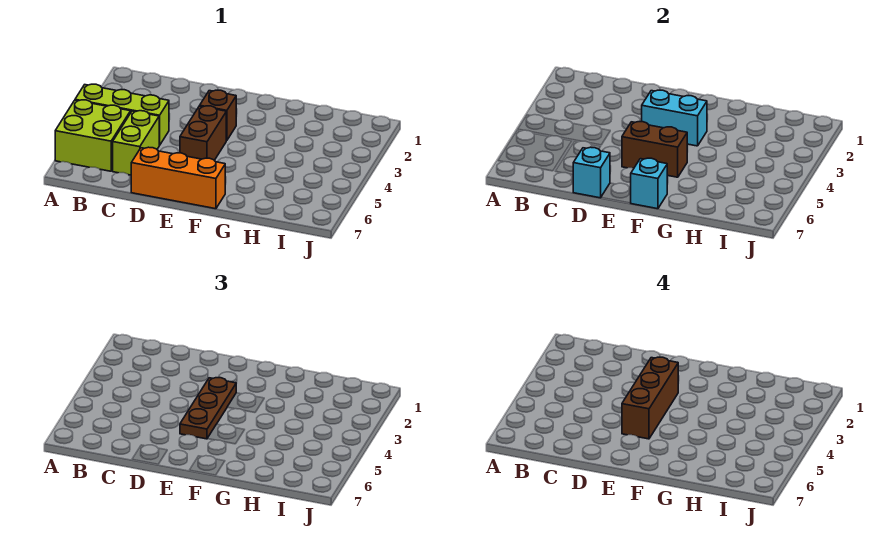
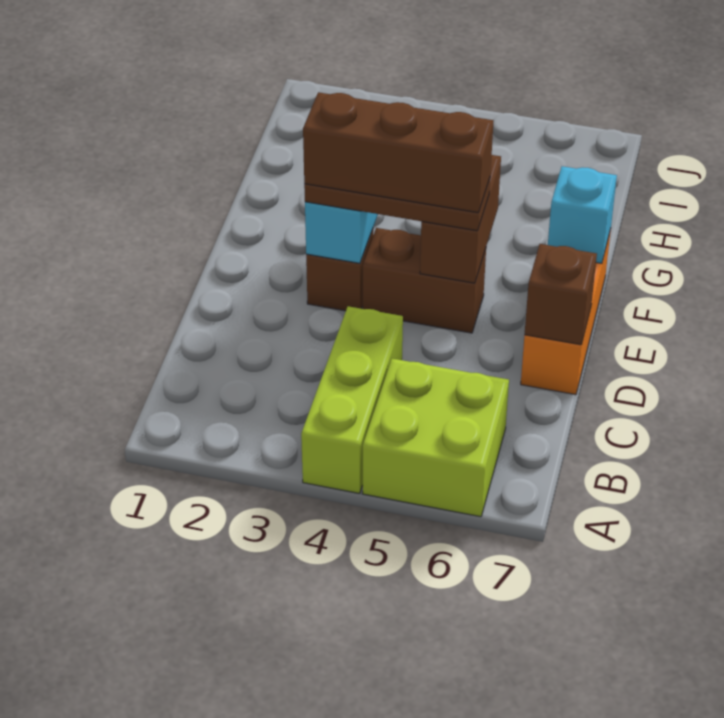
lime brick C5:C6 level 1 -> none
cyan brick D7 level 2 -> brown brick D7 level 2

